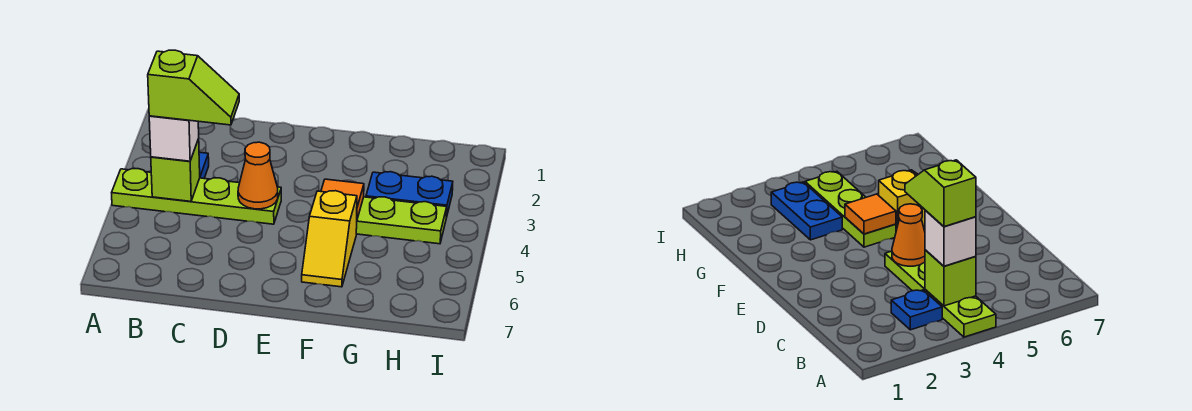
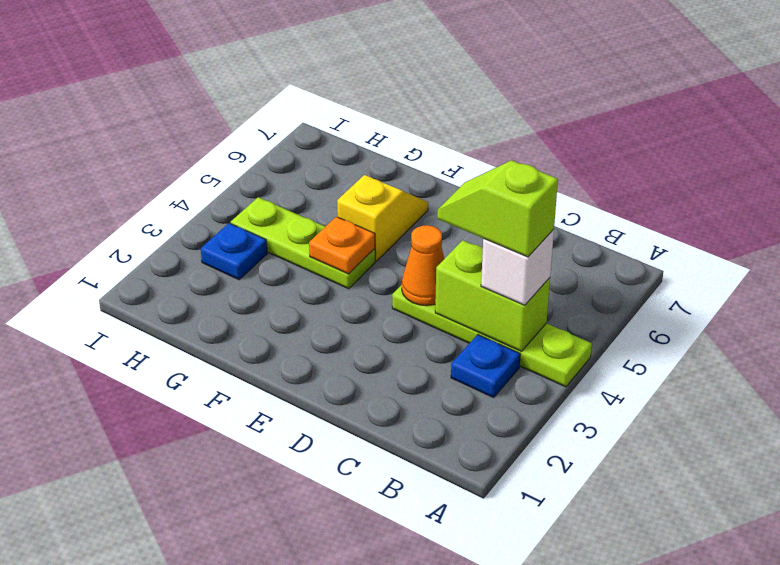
lime brick B4 level 2 -> lime brick B4:C4 level 2
orange tile F4 level 2 -> orange plate F4 level 2
blue plate G3:H3 level 1 -> blue plate H3 level 1

